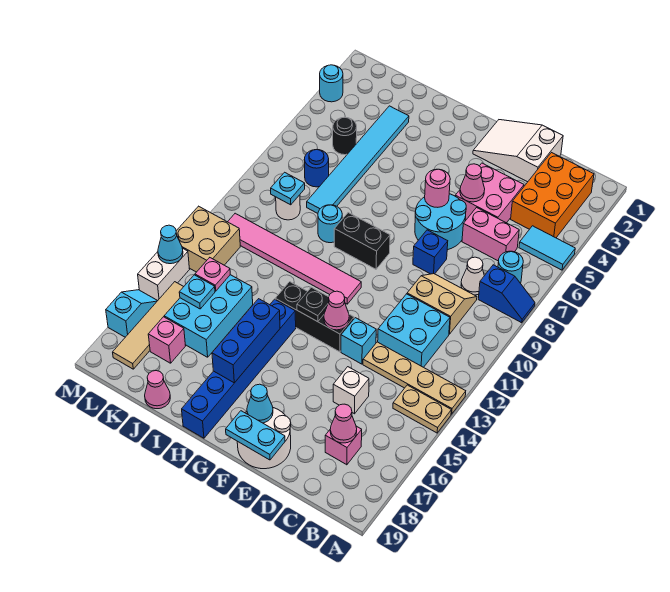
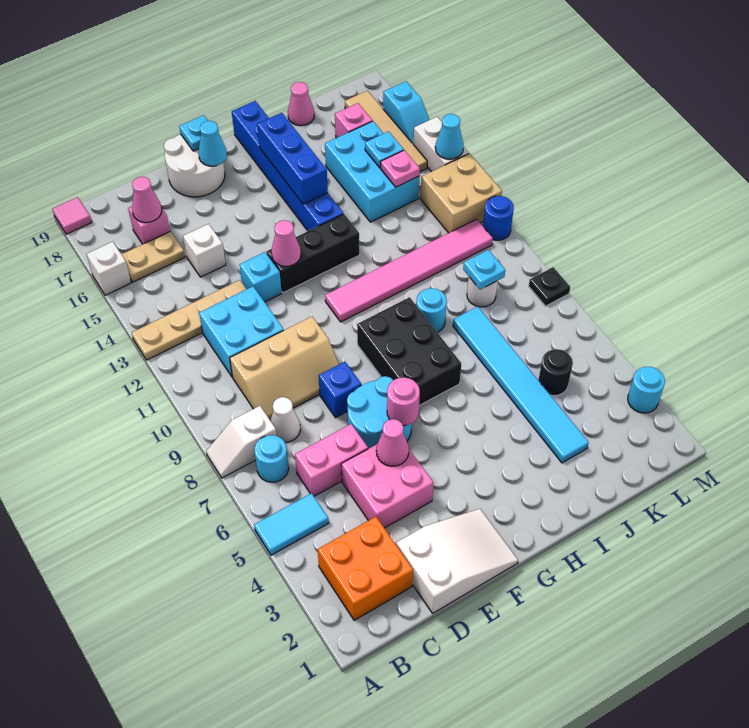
blue slope A8:B8 level 1 top B -> white slope A8:B8 level 1 top B
tan plate A14:B14 level 1 -> tan plate B16:C16 level 1
none -> white brick A16 level 1
none -> pink tile A19 level 1
orange brick B2:C4 level 1 -> orange brick B2:C3 level 1
tan slope C9:D10 level 1 top 10 -> tan slope C9:E10 level 1 top 10
cyan plate E19:F19 level 2 -> cyan plate F19 level 2
black brick G9:H9 level 1 -> black brick G7:H9 level 1
black plate G13 level 2 -> black plate M8 level 1
blue round brick K7 level 1 -> blue round brick M11 level 1

